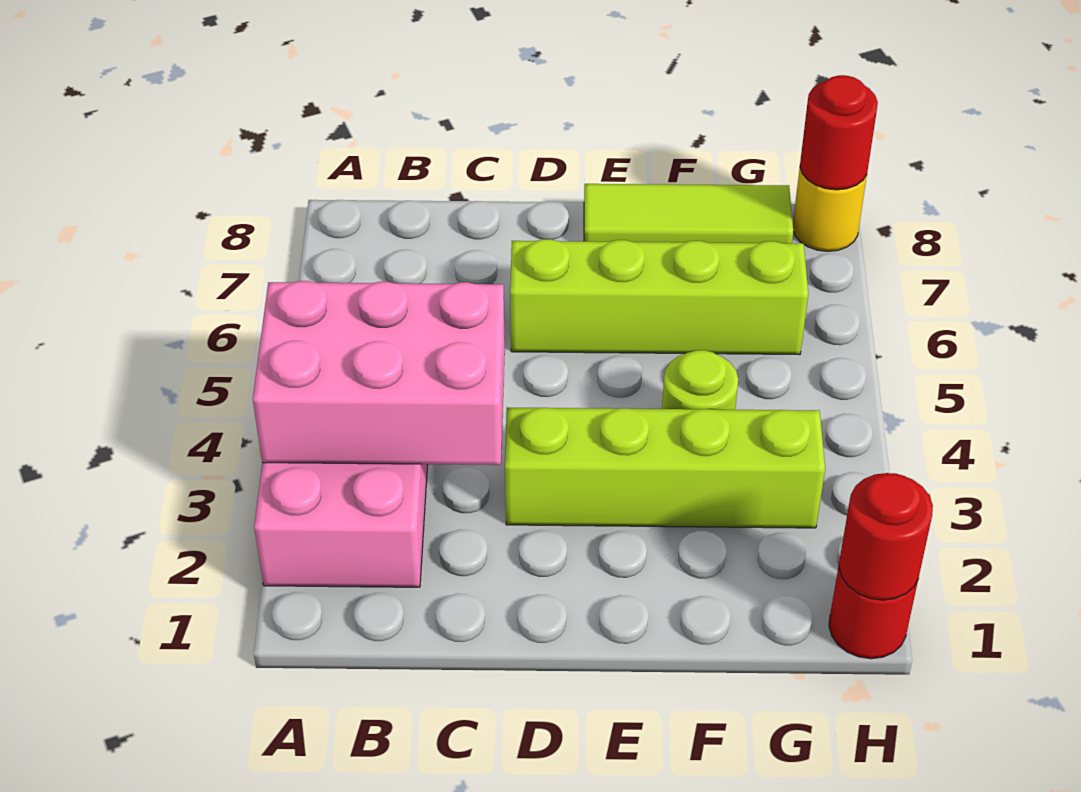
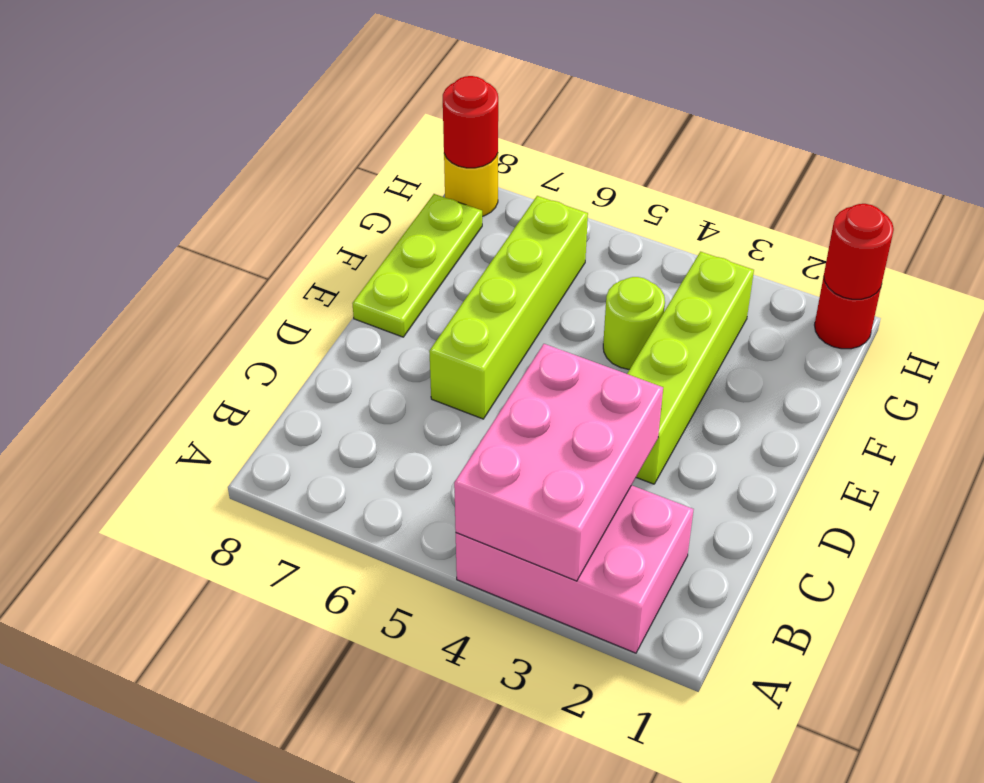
lime tile E8:G8 level 1 -> lime plate E8:G8 level 1

